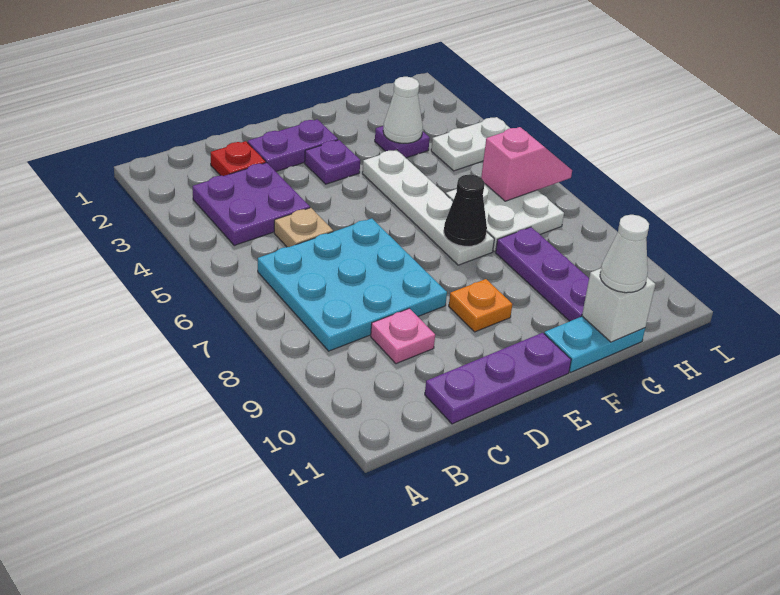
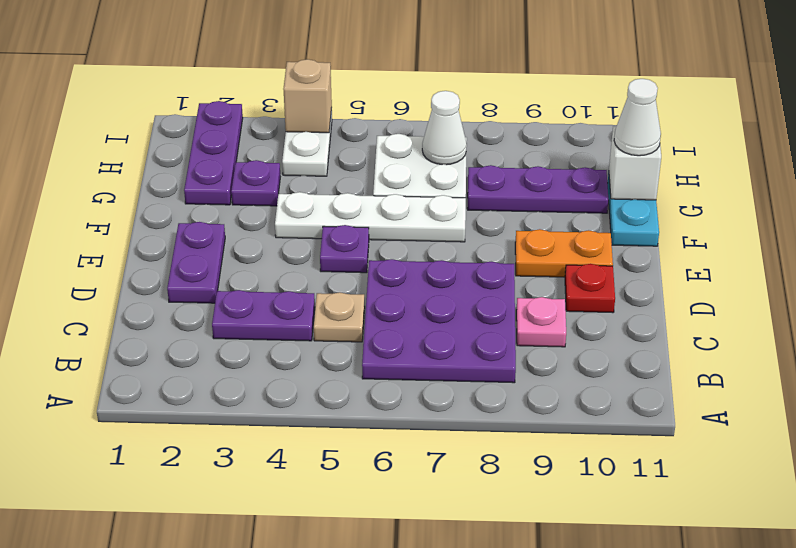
purple plate B3:C4 level 1 -> purple plate C3:C4 level 1
cyan plate B6:D8 level 1 -> purple plate B6:D8 level 1
red plate C2 level 1 -> red plate D10 level 1
purple plate C11:E11 level 1 -> purple plate G2:I2 level 1
purple plate E3 level 1 -> purple plate E5 level 1
orange plate E9 level 1 -> orange plate E9:E10 level 1
black cone F7 level 2 -> none
white cone G3 level 2 -> white cone H7 level 2
pink slope H6:I6 level 2 top H -> none
none -> tan brick I4 level 2

